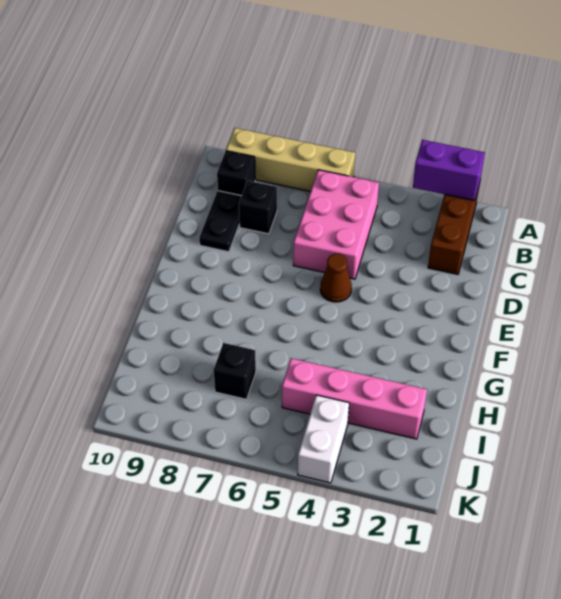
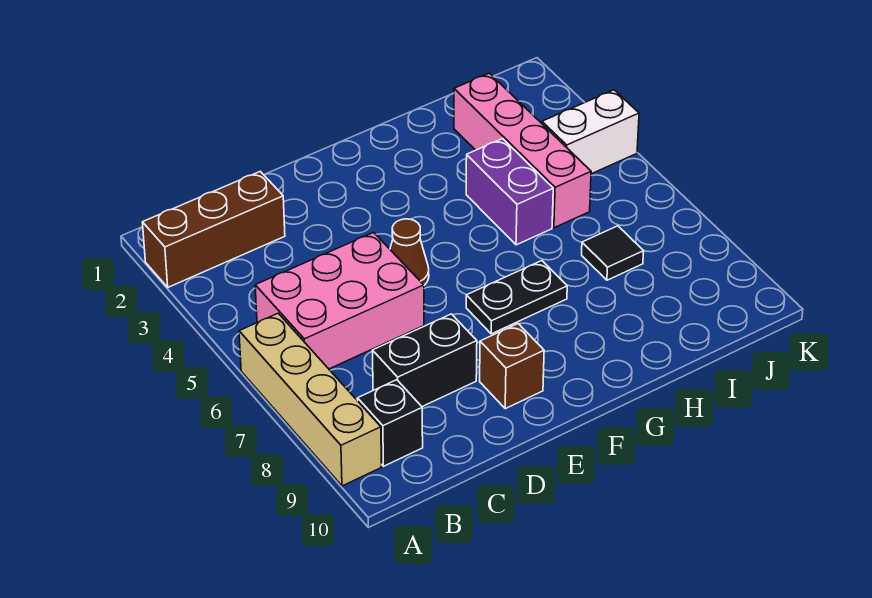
purple brick A2:A3 level 2 -> purple brick H4:H5 level 1
black brick C8 level 1 -> black brick C8:D8 level 1
black plate C9:D9 level 1 -> black plate F7:G7 level 1
none -> brown brick E9 level 1
black brick I7 level 1 -> black tile I7 level 1

